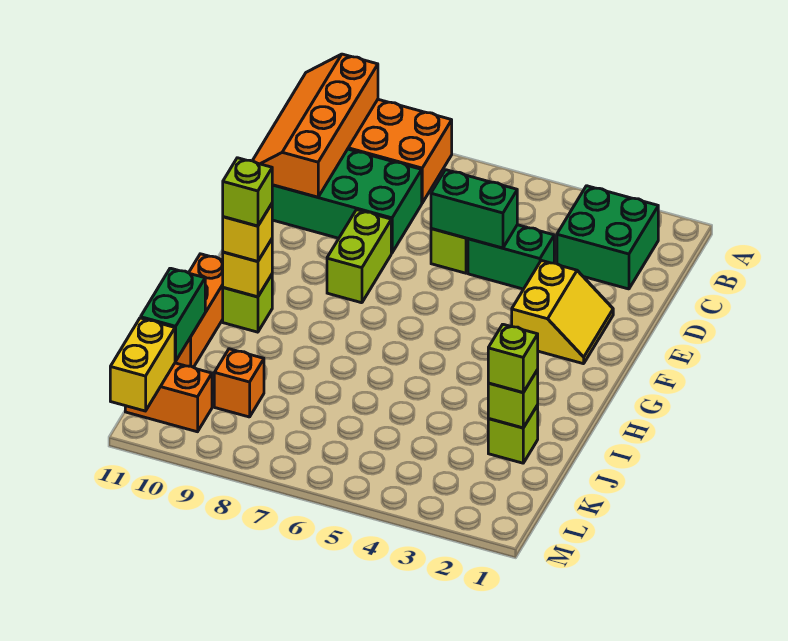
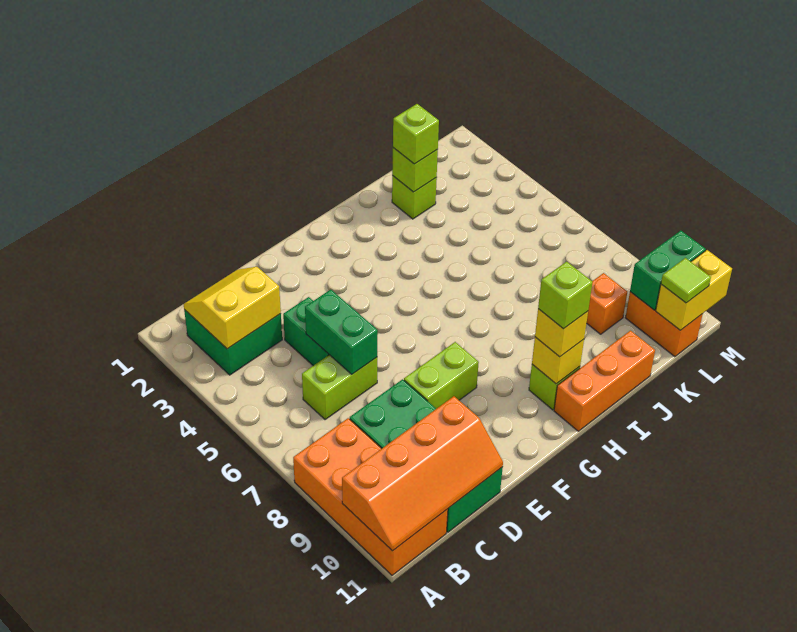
yellow slope E2:F3 level 1 top 3 -> yellow slope B2:C3 level 2 top 3
green brick J11:K11 level 2 -> green brick L10:M10 level 2
none -> lime tile L11 level 3

